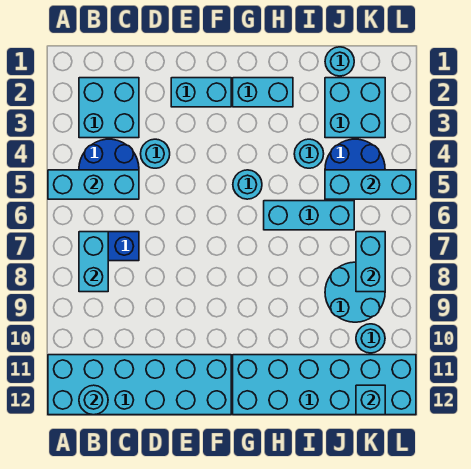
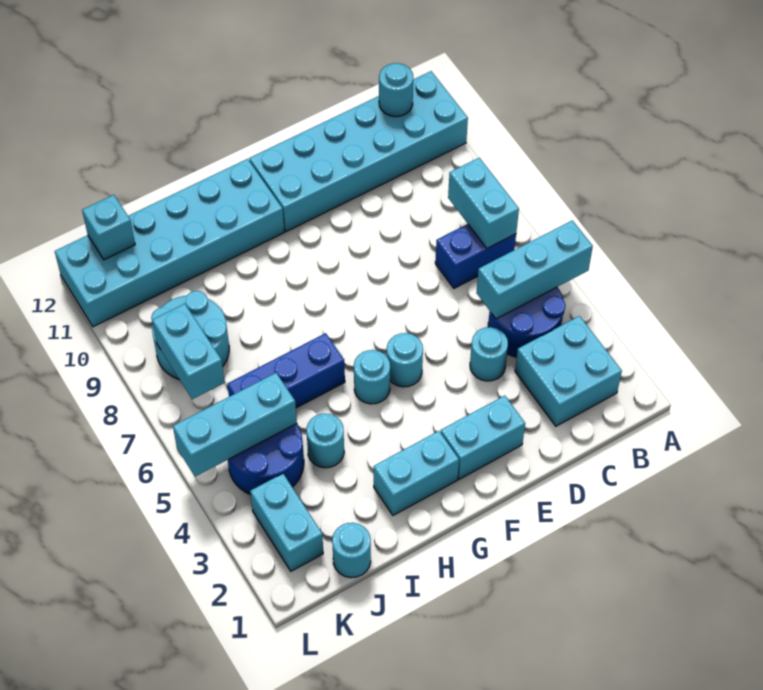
cyan brick H6:J6 level 1 -> blue brick H6:J6 level 1
cyan brick J2:K3 level 1 -> cyan brick K2:K3 level 1
cyan round brick K10 level 1 -> cyan round brick F5 level 1

